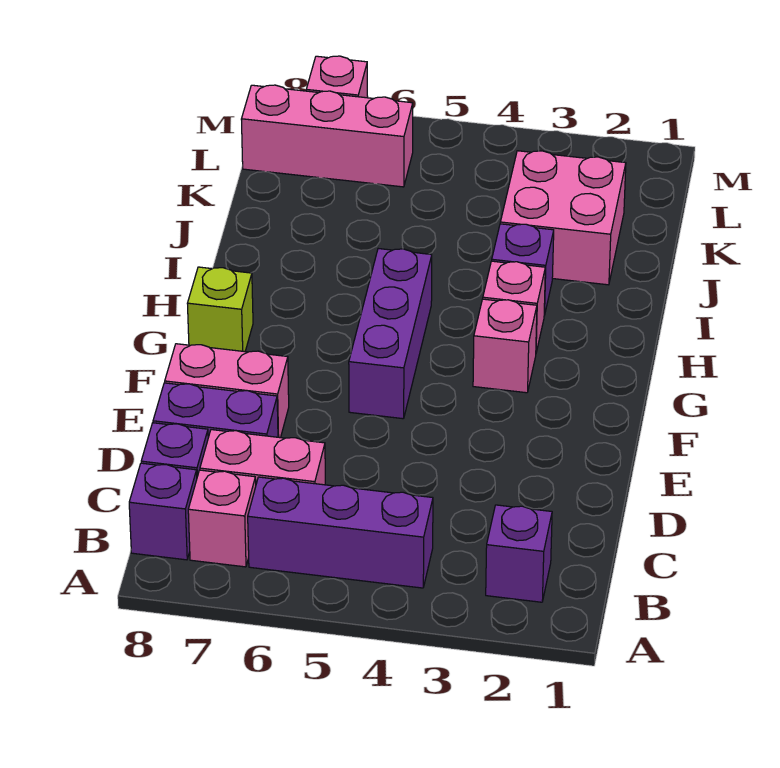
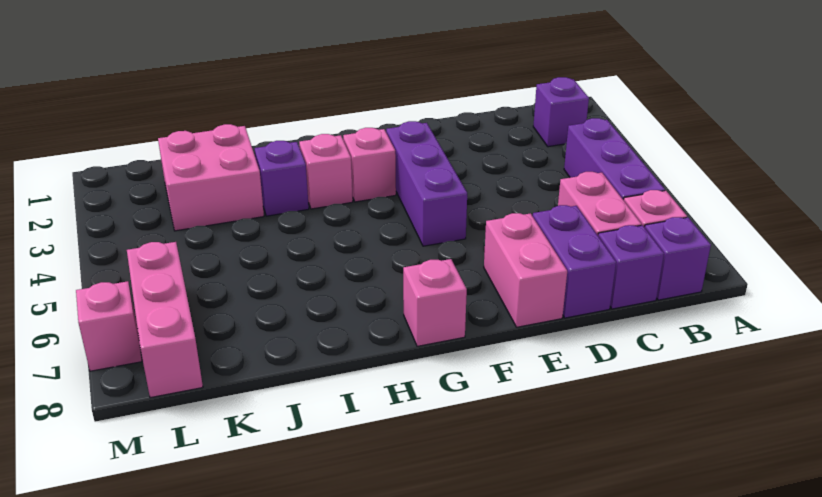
purple brick F5:H5 level 1 -> purple brick F3:F5 level 1
lime brick G8 level 1 -> pink brick G8 level 1

